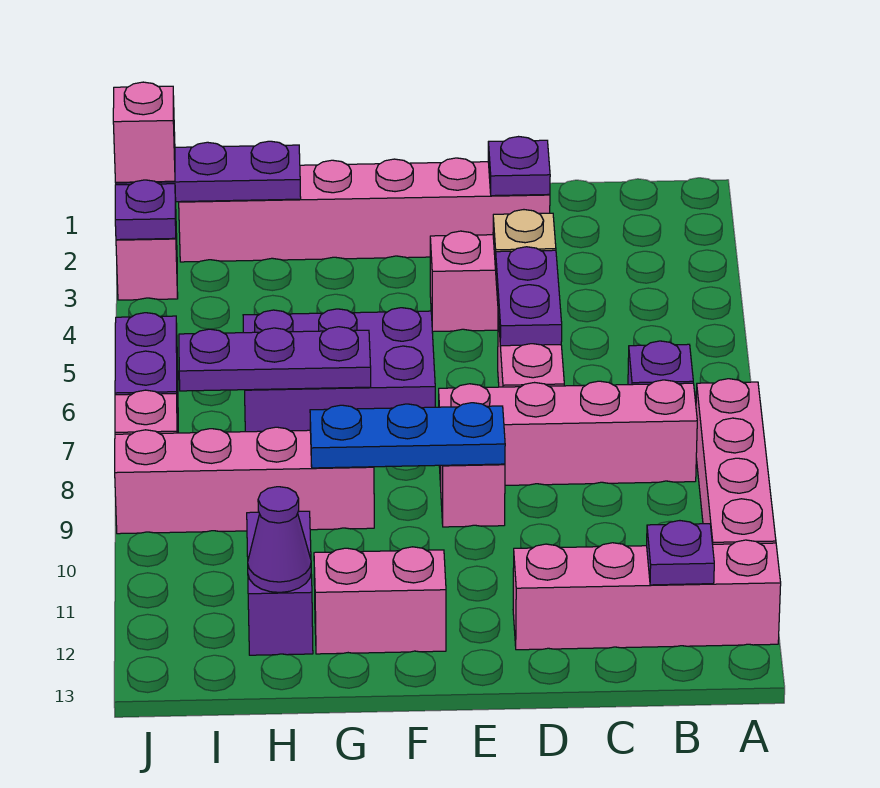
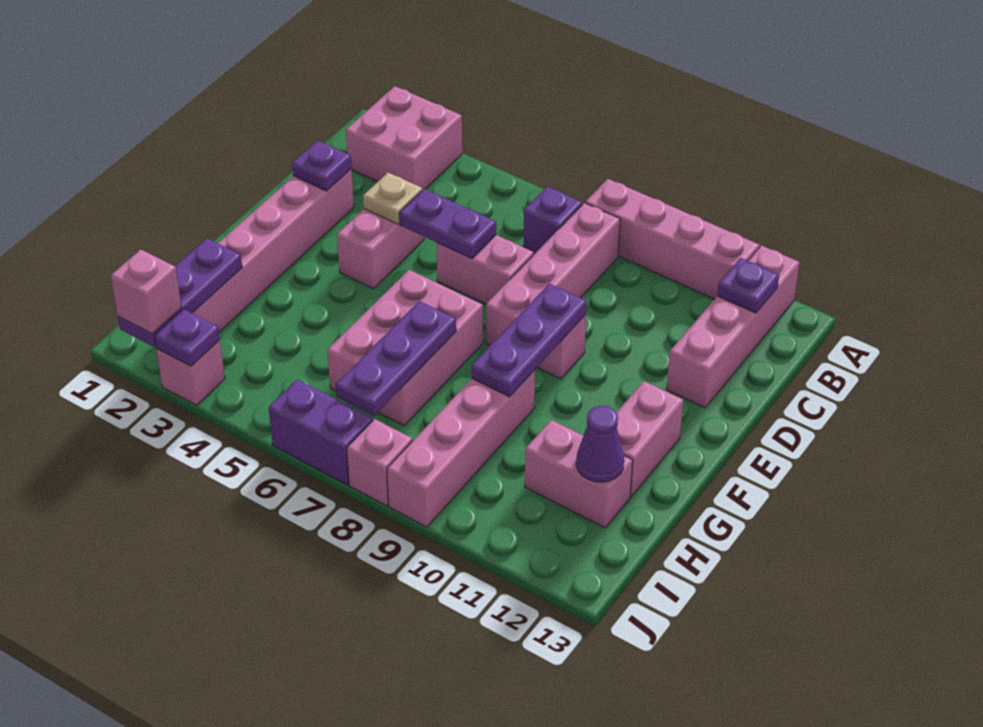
none -> pink brick A2:B3 level 1
blue plate E9:G9 level 2 -> purple plate E9:G9 level 2
purple brick F6:H7 level 1 -> pink brick F6:H7 level 1
purple brick H11:H12 level 1 -> pink brick H11:H12 level 1

